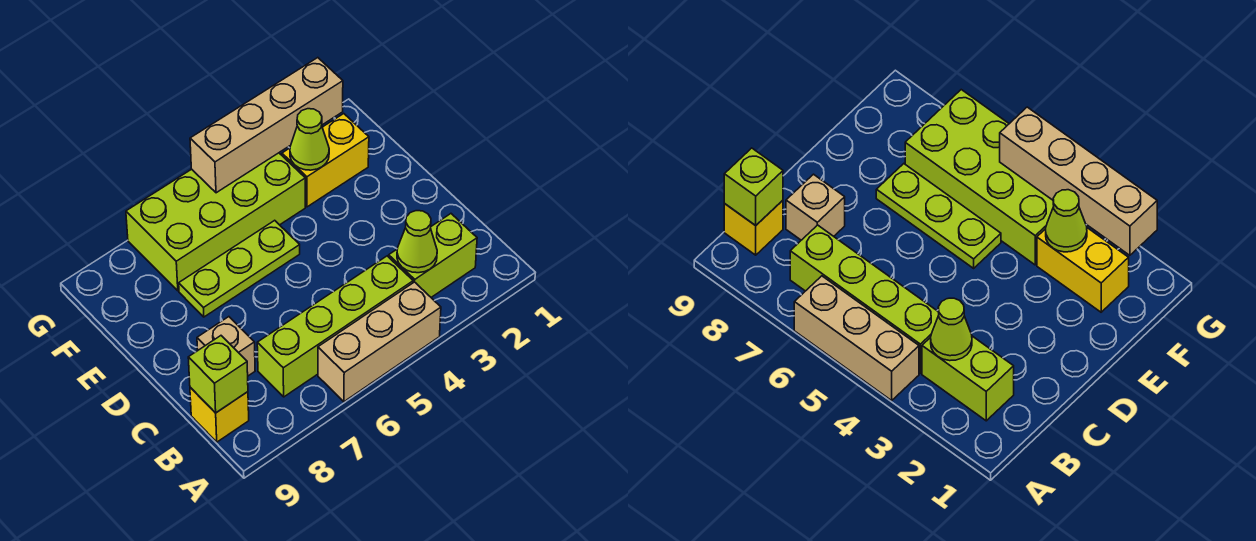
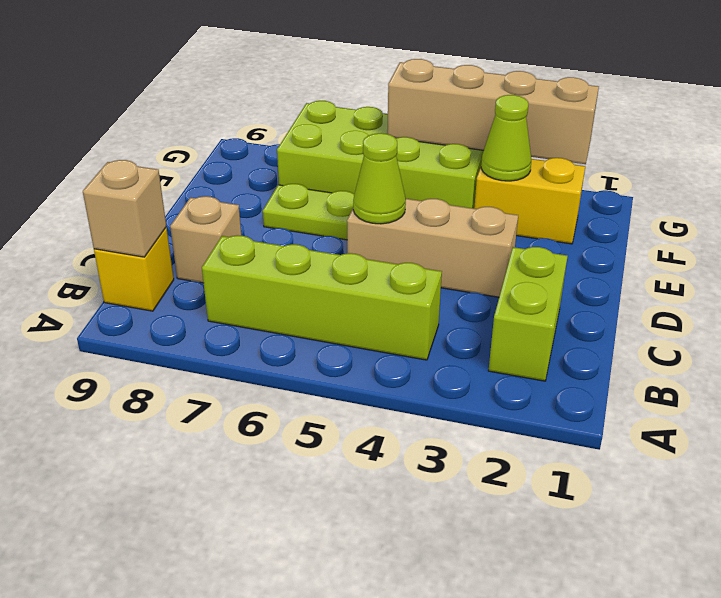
tan brick A4:A6 level 1 -> tan brick D3:D5 level 1
lime brick B2:B3 level 1 -> lime brick B2:C2 level 1
lime cone B3 level 2 -> lime cone D5 level 2
lime brick B9 level 2 -> tan brick B9 level 2

